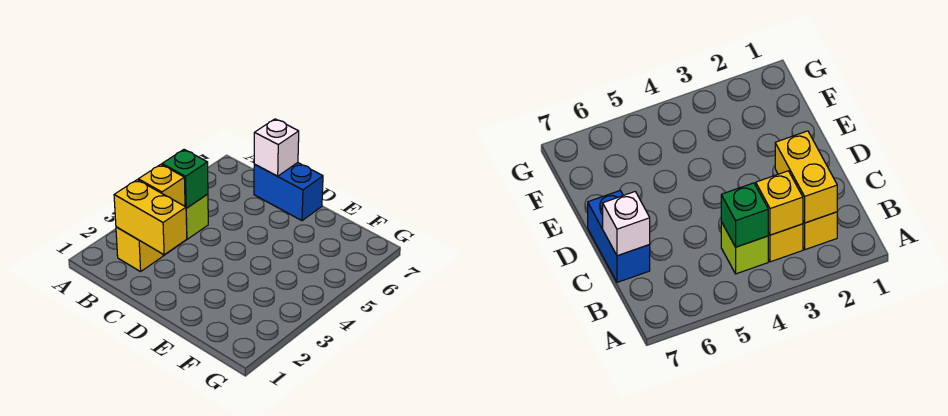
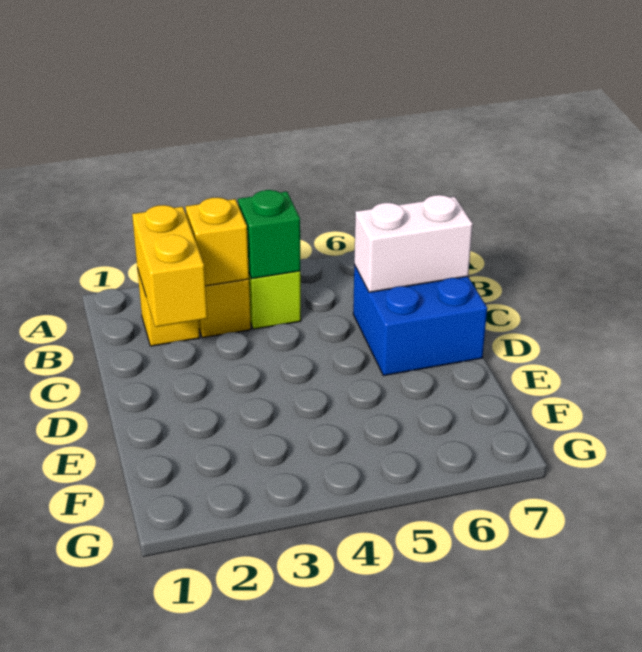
blue brick C7:D7 level 1 -> blue brick C6:D7 level 1
white brick C7 level 2 -> white brick C6:C7 level 2

